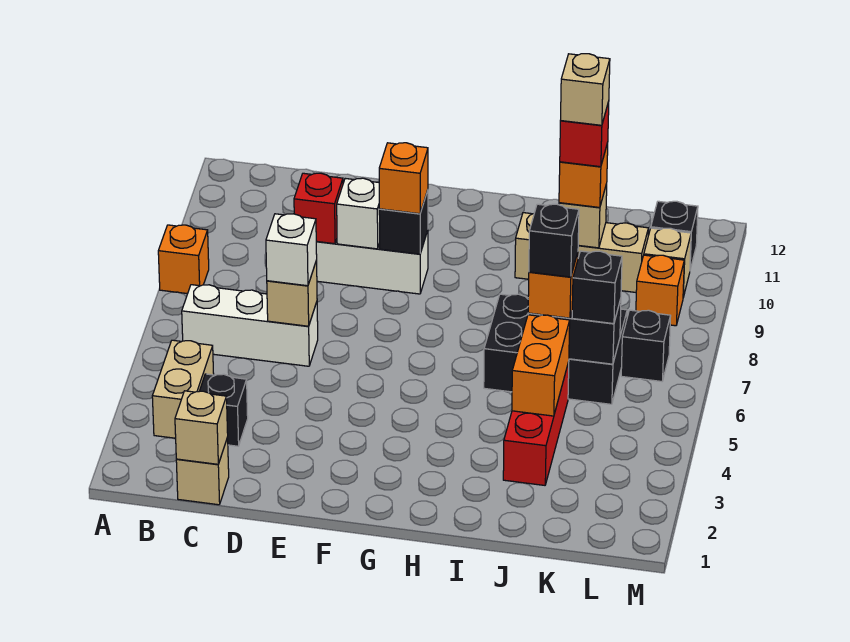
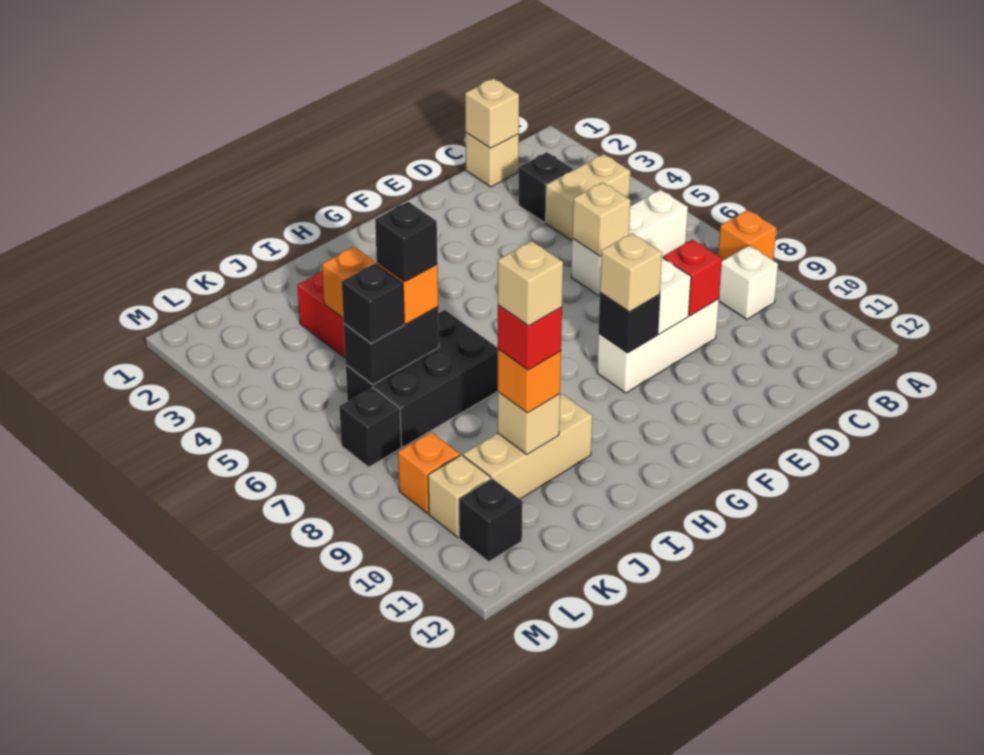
tan brick B3:B4 level 1 -> tan brick B4:C4 level 1
white brick D6 level 3 -> white brick B9 level 1
orange brick F9 level 3 -> tan brick F9 level 3

